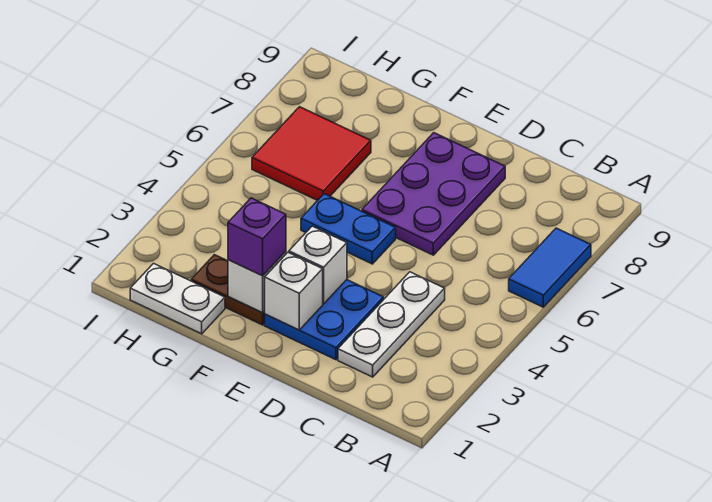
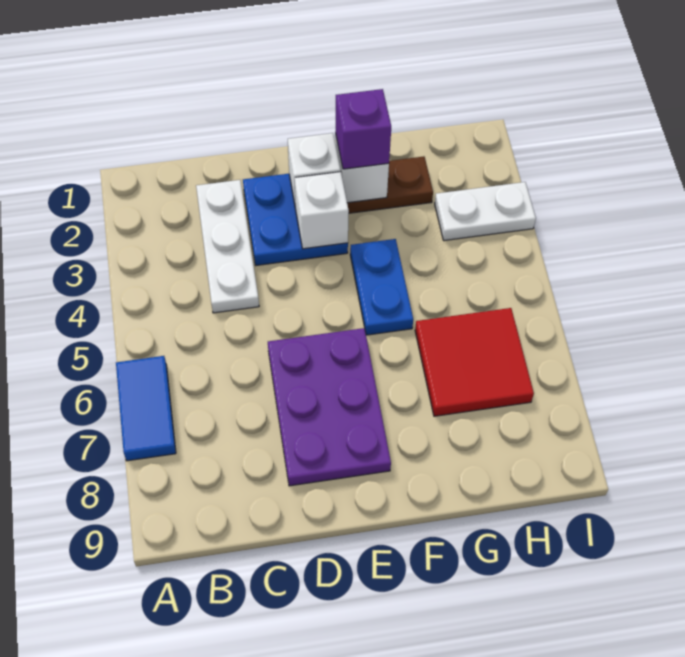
blue plate E5:F5 level 1 -> blue plate F4:F5 level 1
white plate G1:H1 level 1 -> white plate H3:I3 level 1

